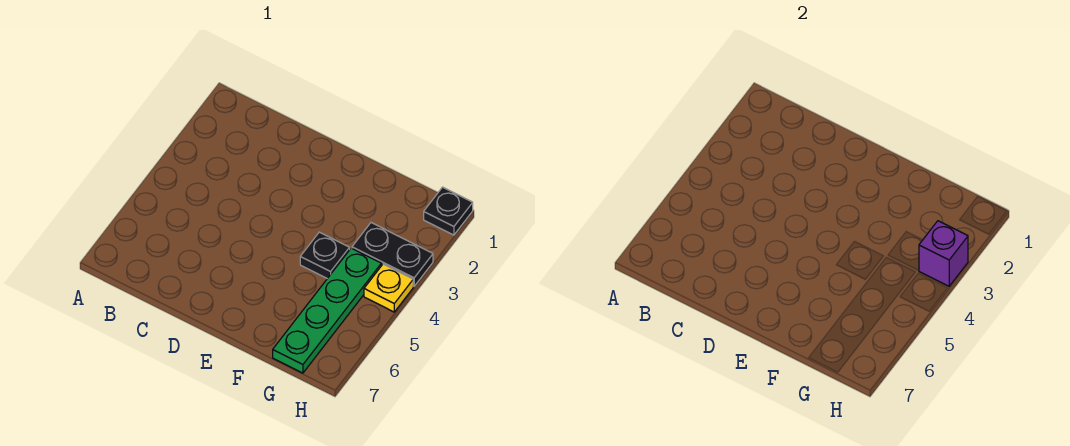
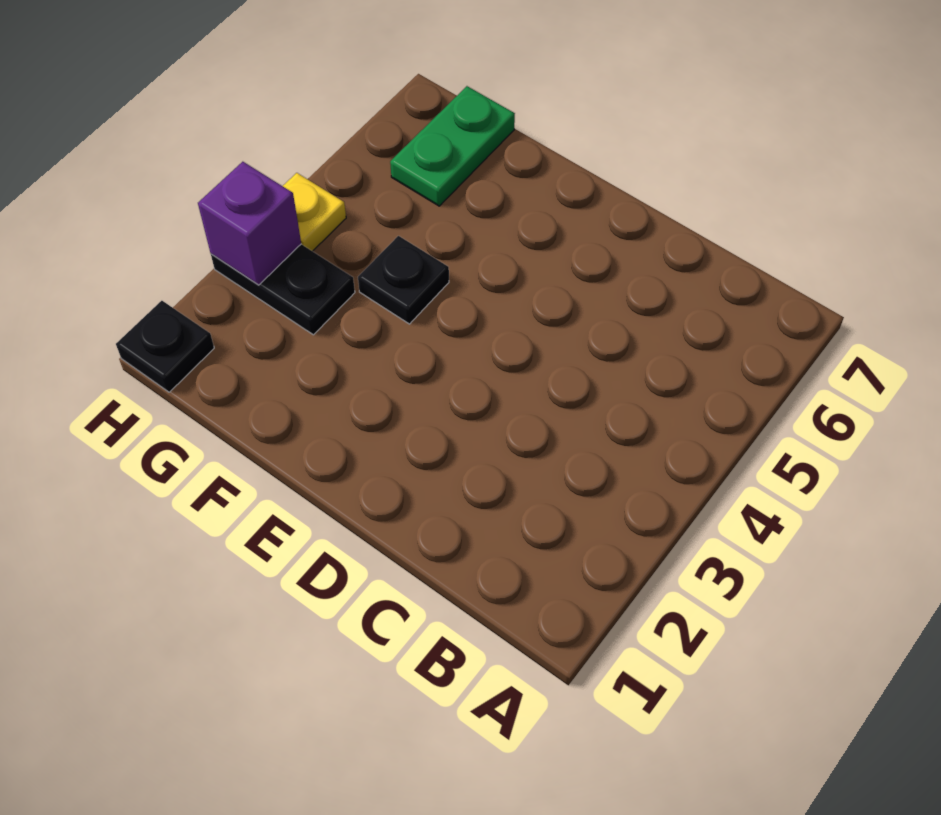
green plate G4:G7 level 1 -> green plate G6:G7 level 1

